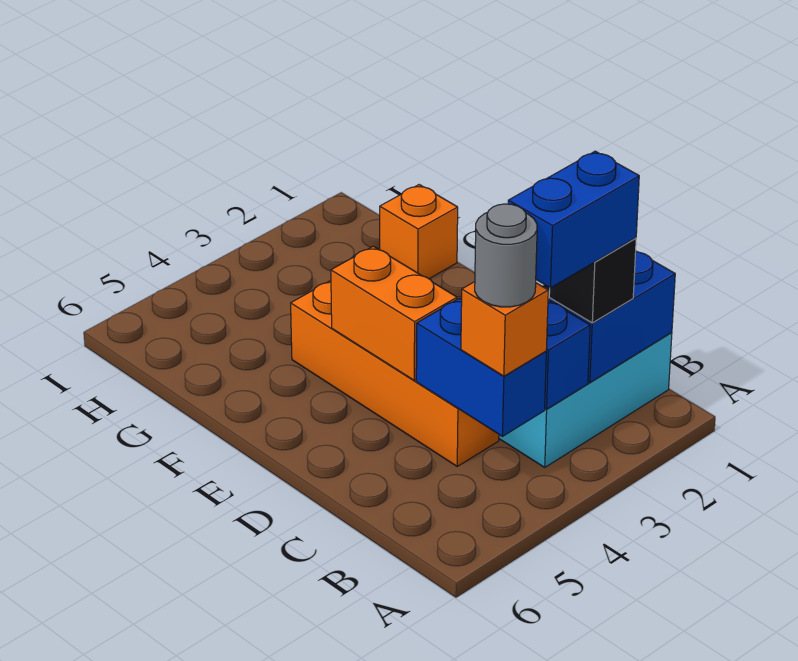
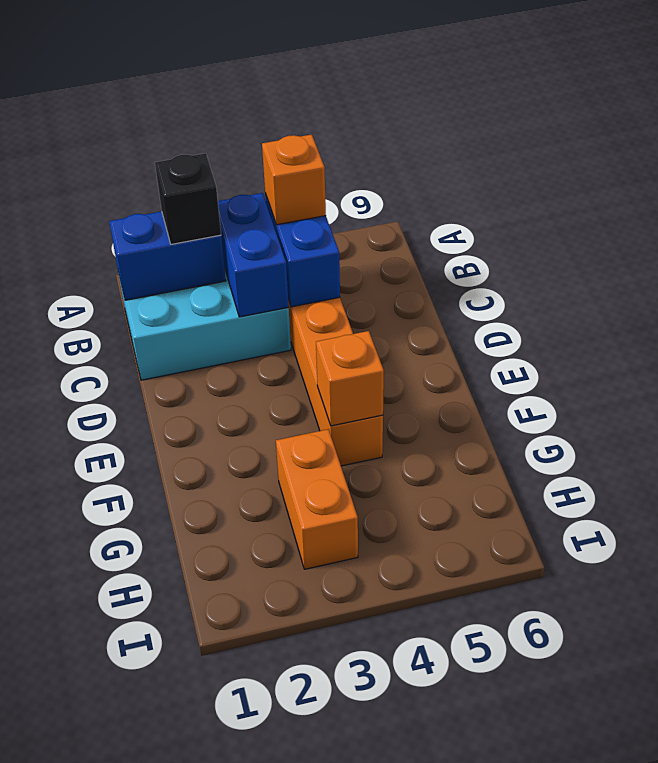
blue brick B2:B3 level 4 -> none
grey round brick B4 level 4 -> none
orange brick D4:E4 level 2 -> orange brick G3:H3 level 1
orange brick G1 level 1 -> orange brick F4 level 2

